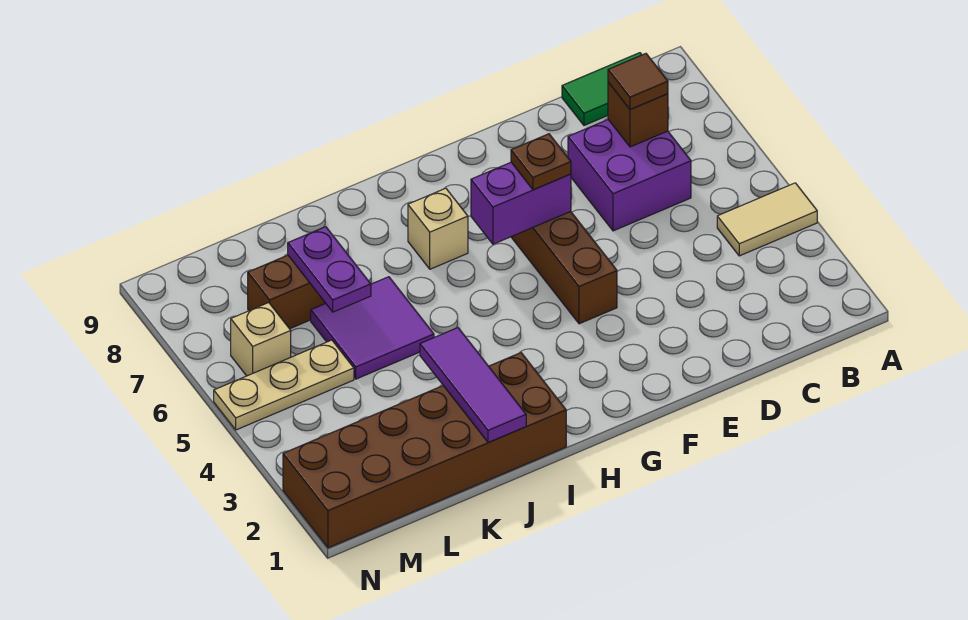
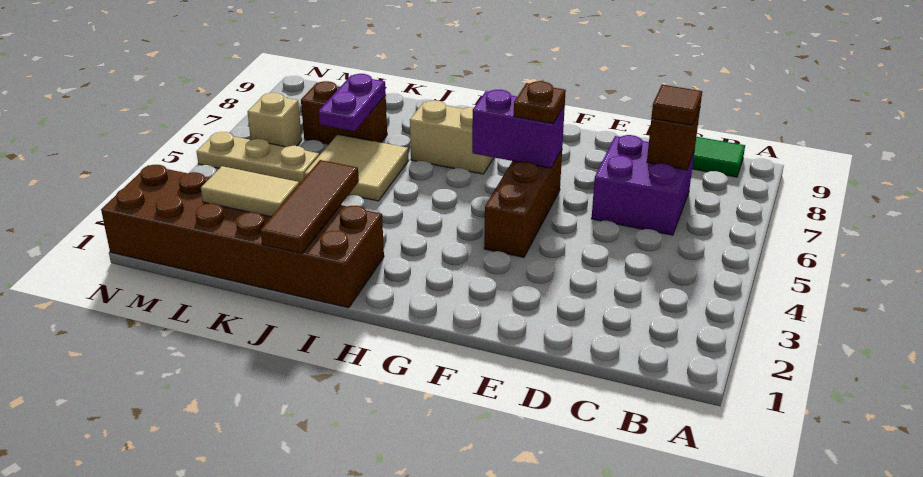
tan tile A4:B4 level 1 -> tan tile K2:L2 level 2
tan brick H7 level 1 -> tan brick H7:I7 level 1
purple tile J1:J3 level 2 -> brown tile J1:J3 level 2
purple tile J5:K6 level 1 -> tan tile J5:K6 level 1

